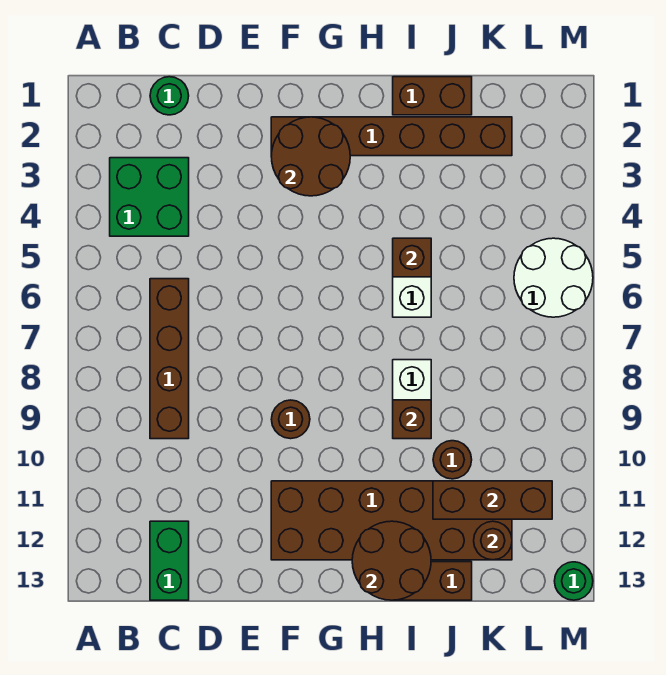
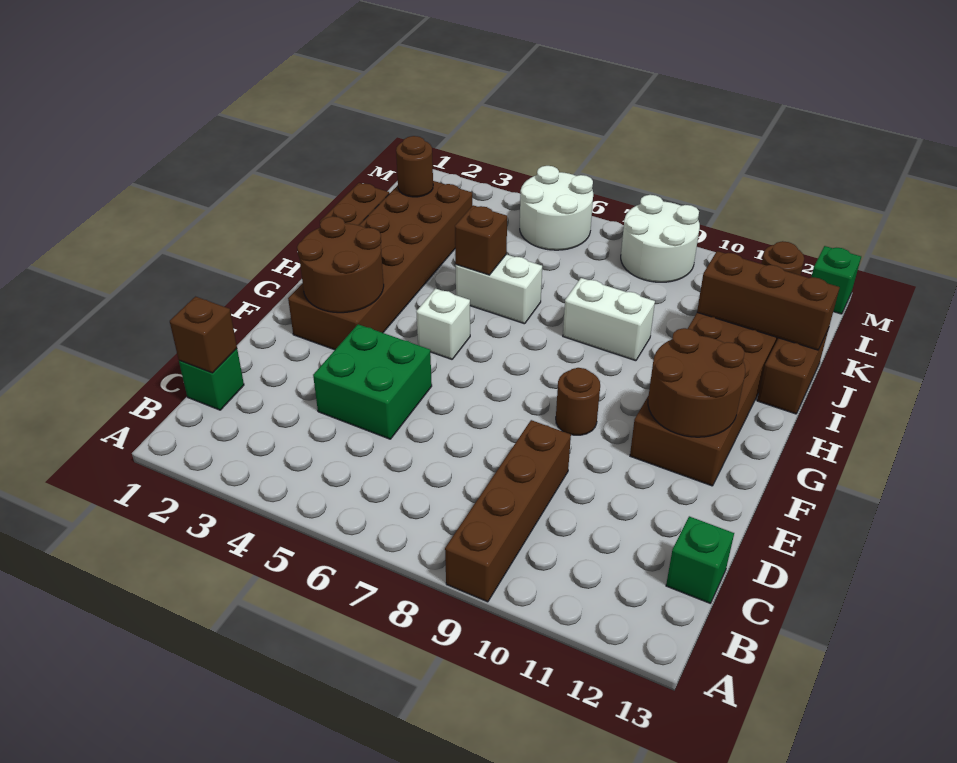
green brick B3:C4 level 1 -> green brick D4:E5 level 1
green round brick C1 level 1 -> green brick C1 level 1
brown brick C6:C9 level 1 -> brown brick A9:D9 level 1
green brick C12:C13 level 1 -> green brick C13 level 1
brown brick F2:K2 level 1 -> brown brick F2:K3 level 1
none -> white brick G5 level 1
brown round brick H12:I13 level 2 -> brown round brick F11:G12 level 2
brown brick I9 level 2 -> brown brick C1 level 2
brown round brick J10 level 1 -> brown round brick K2 level 2
brown brick J11:L11 level 2 -> brown brick J11:J13 level 2
none -> white round brick L8:M9 level 1
green round brick M13 level 1 -> green brick M13 level 1

